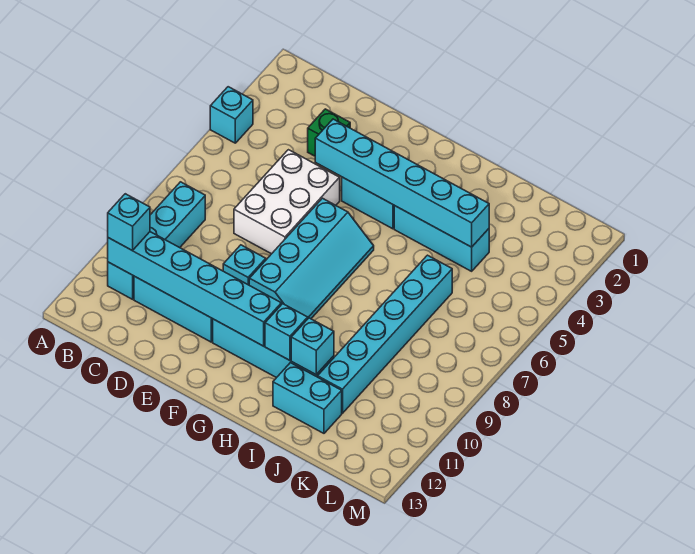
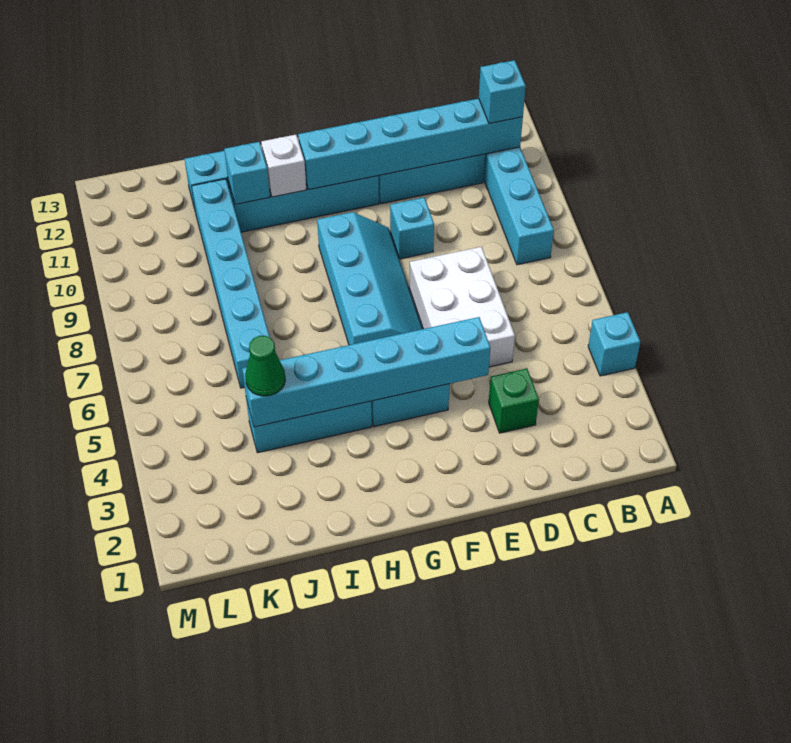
cyan slope F6:G9 level 1 top F -> cyan slope F6:G9 level 1 top G
cyan brick H11 level 2 -> white brick H11 level 2
none -> green cone J4 level 3

